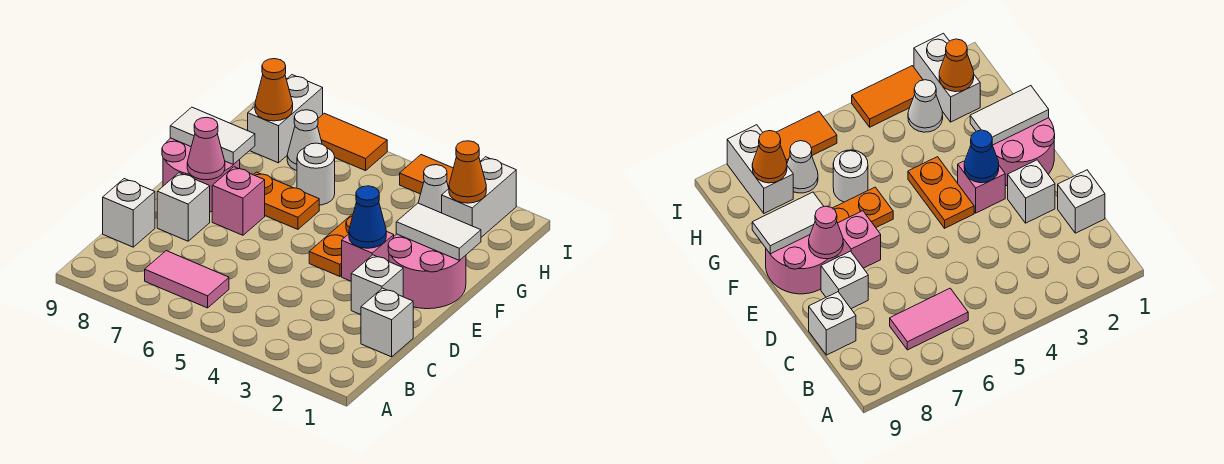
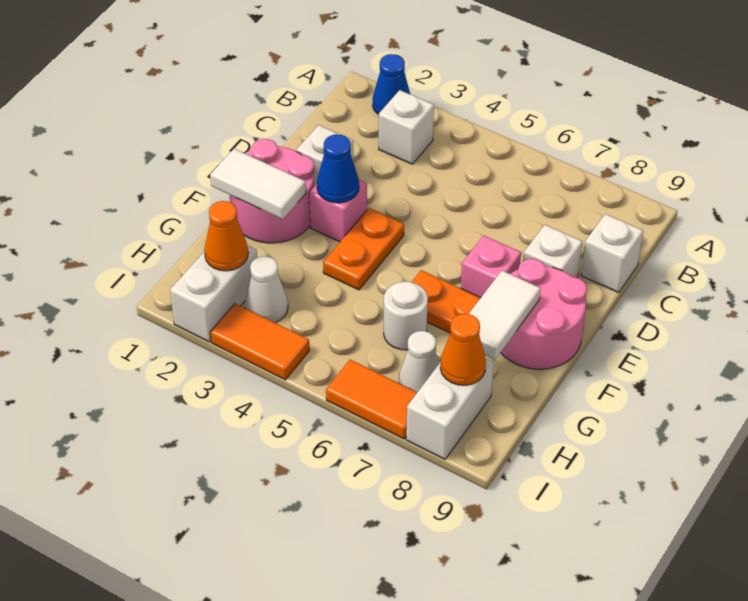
none -> blue cone A2 level 1
pink tile B6:B7 level 1 -> none
white brick C1 level 1 -> white brick B3 level 1
pink cone E8 level 2 -> none
white tile F8:F9 level 2 -> white tile F8:G8 level 2

